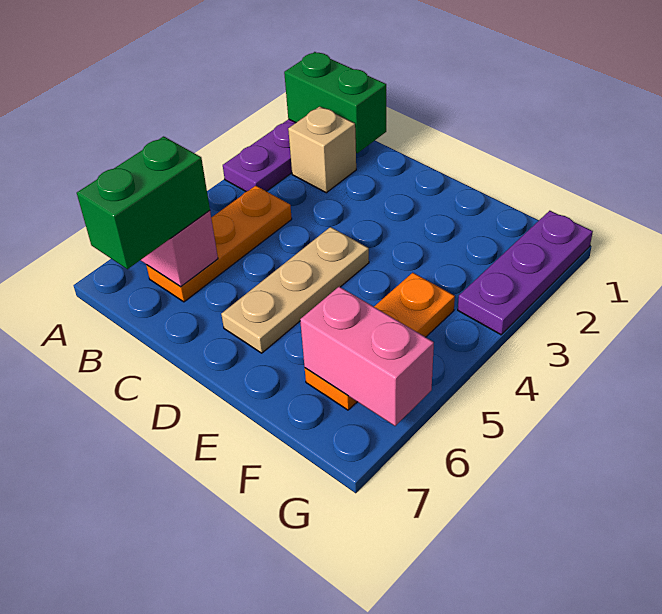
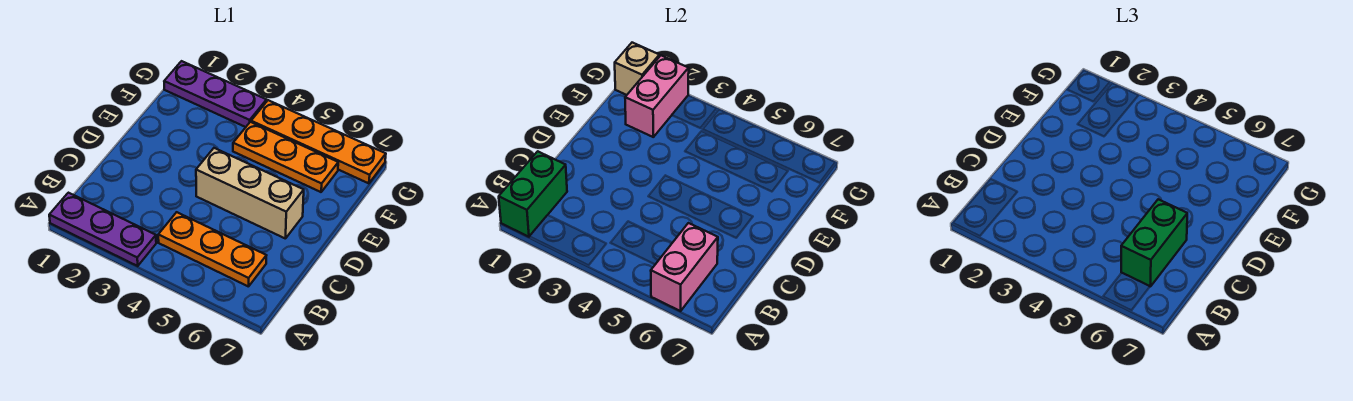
tan brick B2 level 1 -> tan brick G1 level 2
green brick B6:B7 level 3 -> green brick B6:C6 level 3
tan plate D4:D6 level 1 -> tan brick D4:D6 level 1
pink brick F6:G6 level 2 -> pink brick F2:G2 level 2
none -> orange plate G4:G7 level 1

